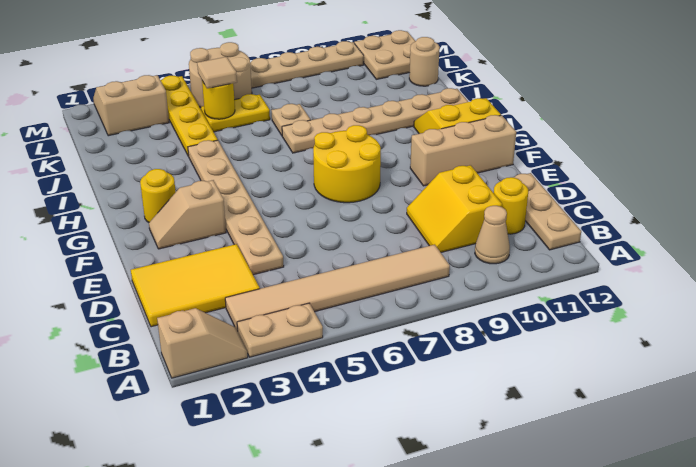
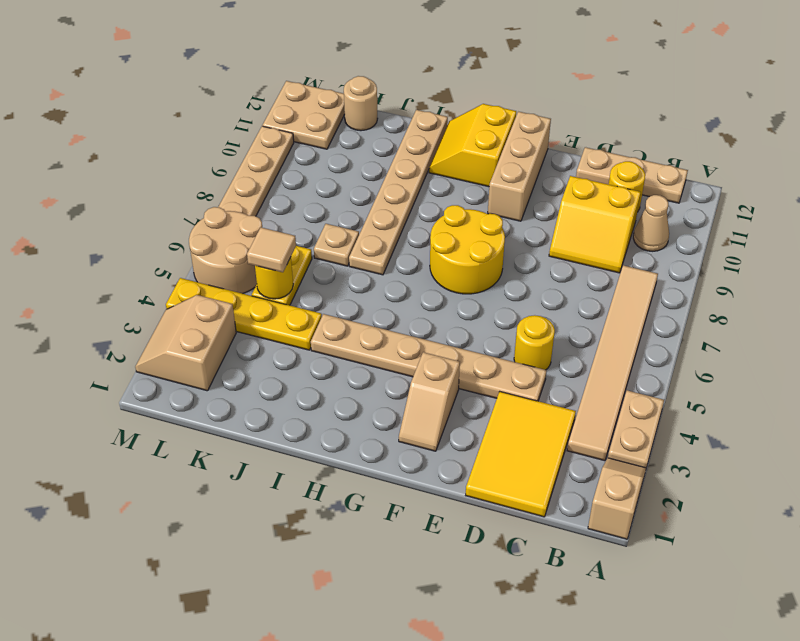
yellow round brick G2 level 1 -> yellow round brick D5 level 1

